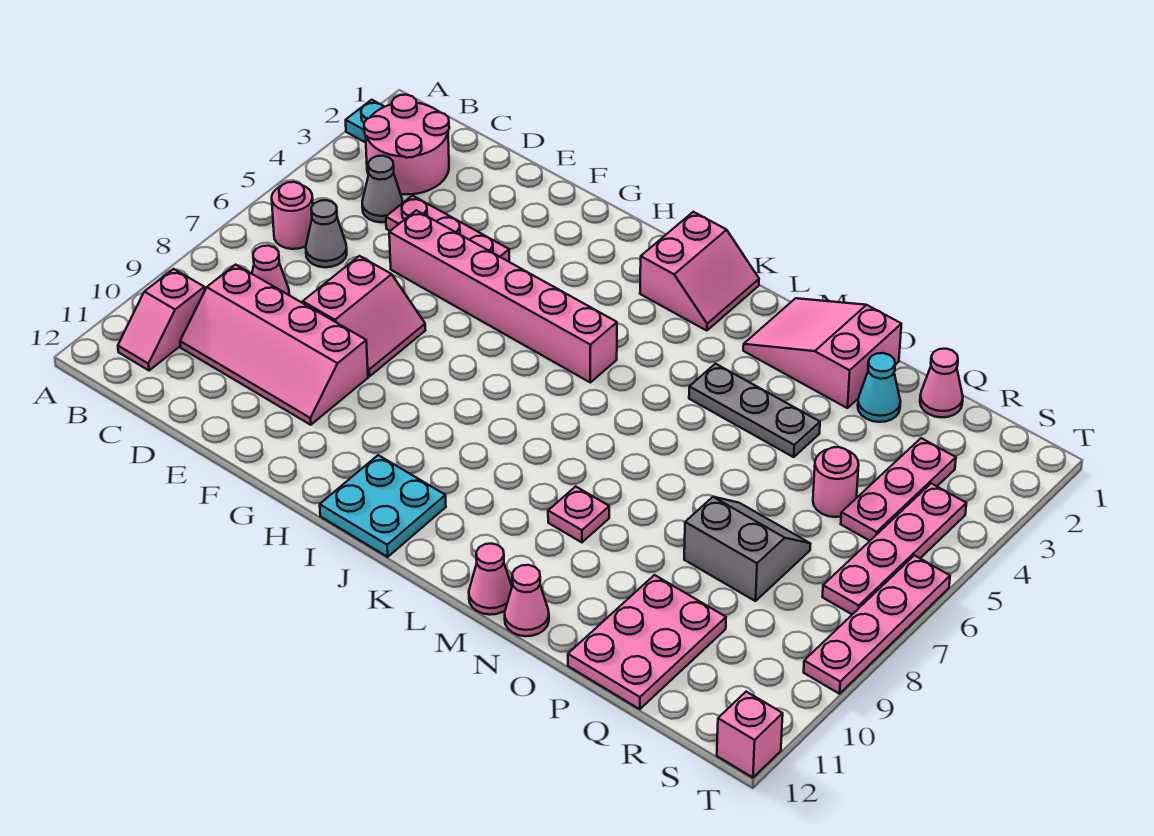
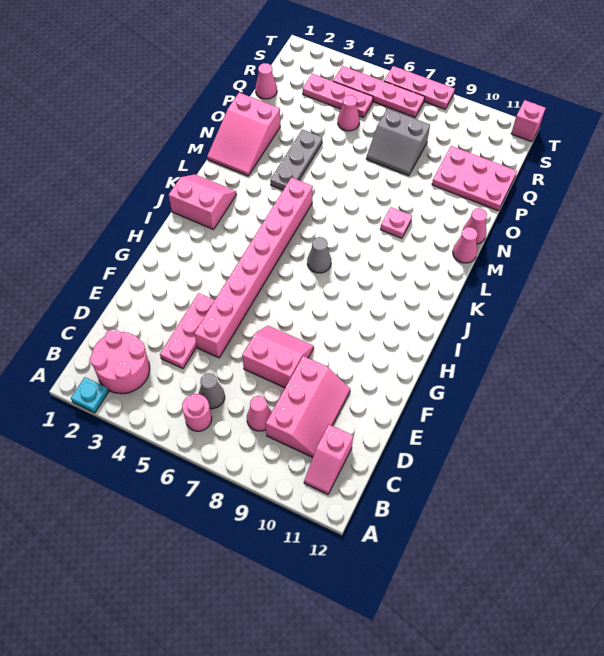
pink slope B10:B11 level 1 top 10 -> pink slope B11:C11 level 1 top C
grey cone C4 level 1 -> grey cone J7 level 1
pink slope C9:F10 level 1 top 9 -> pink slope C9:E10 level 1 top 9
pink brick E5:J5 level 1 -> pink brick E5:L5 level 1
cyan plate I11:J12 level 1 -> none
cyan cone P2 level 1 -> none
grey slope P7:Q8 level 1 top 8 -> grey slope P7:Q8 level 1 top Q
pink round brick Q5 level 1 -> pink cone Q5 level 1
pink plate T6:T9 level 1 -> pink plate T6:T8 level 1

